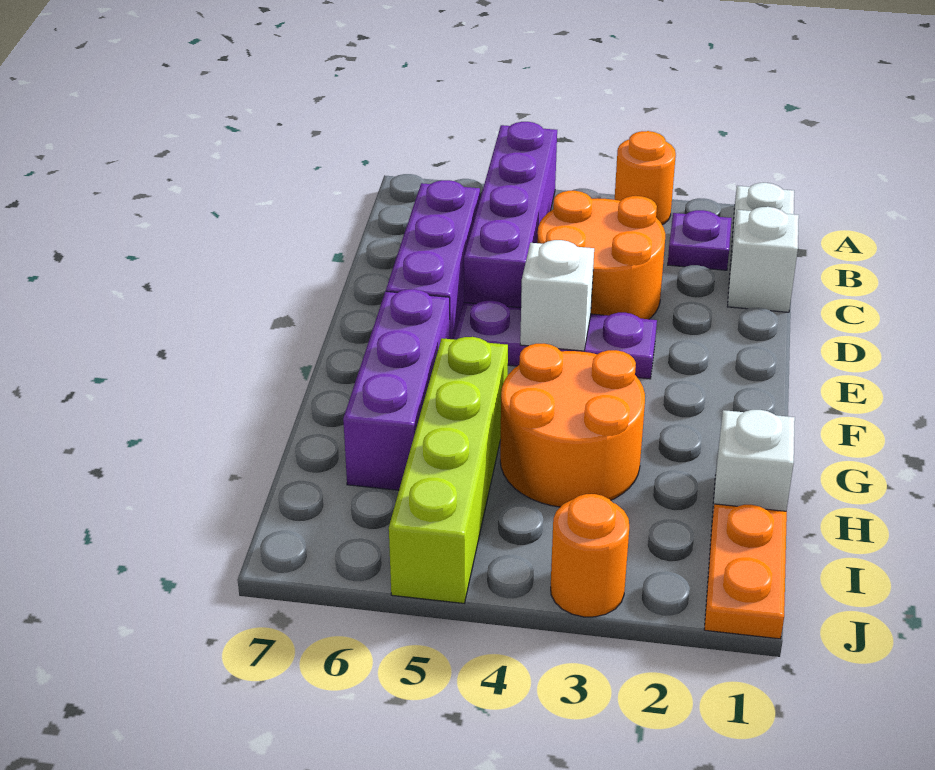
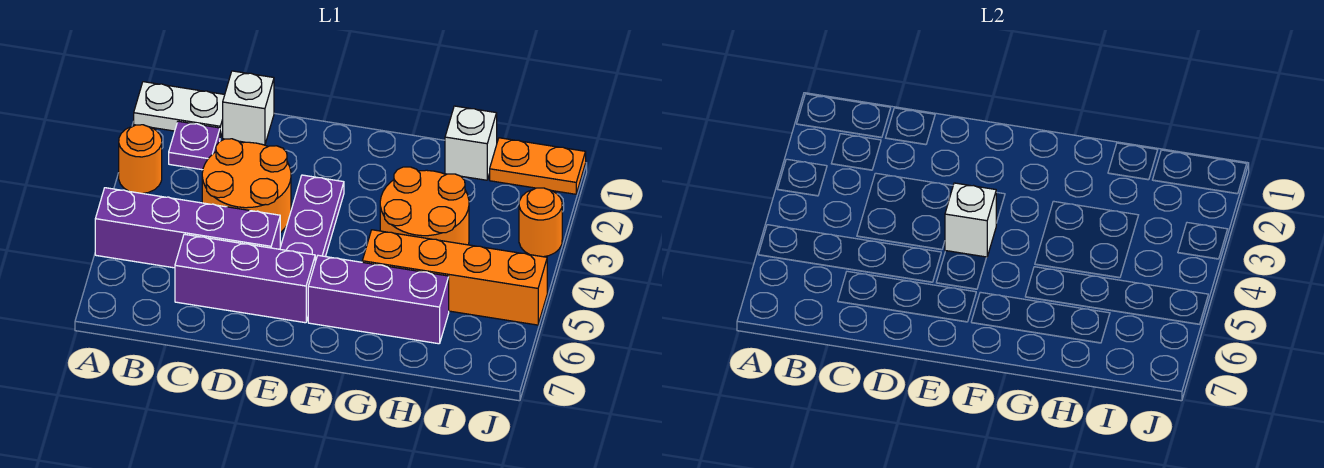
lime brick G5:J5 level 1 -> orange brick G5:J5 level 1

